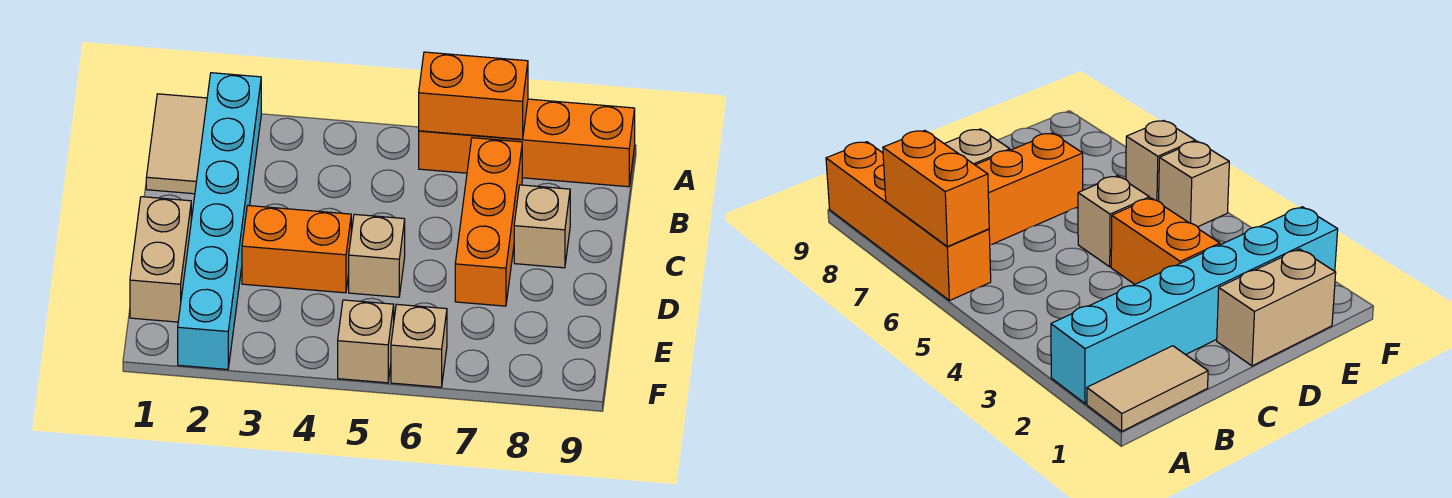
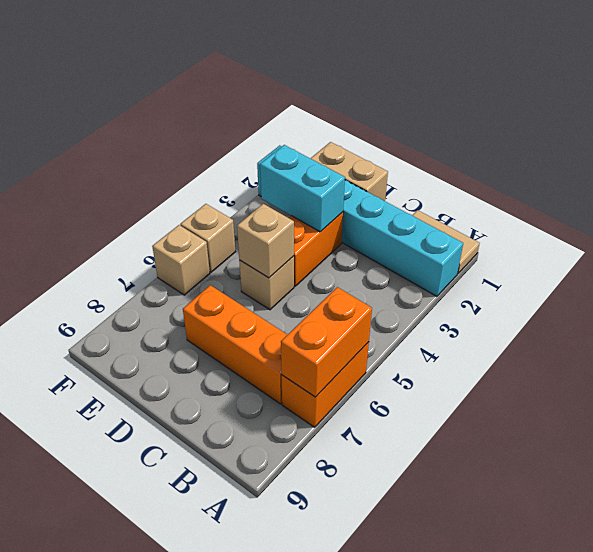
orange brick A6:A9 level 1 -> orange brick A6:A7 level 1
tan brick C8 level 1 -> tan brick D5 level 2
none -> cyan brick D3:E3 level 2

